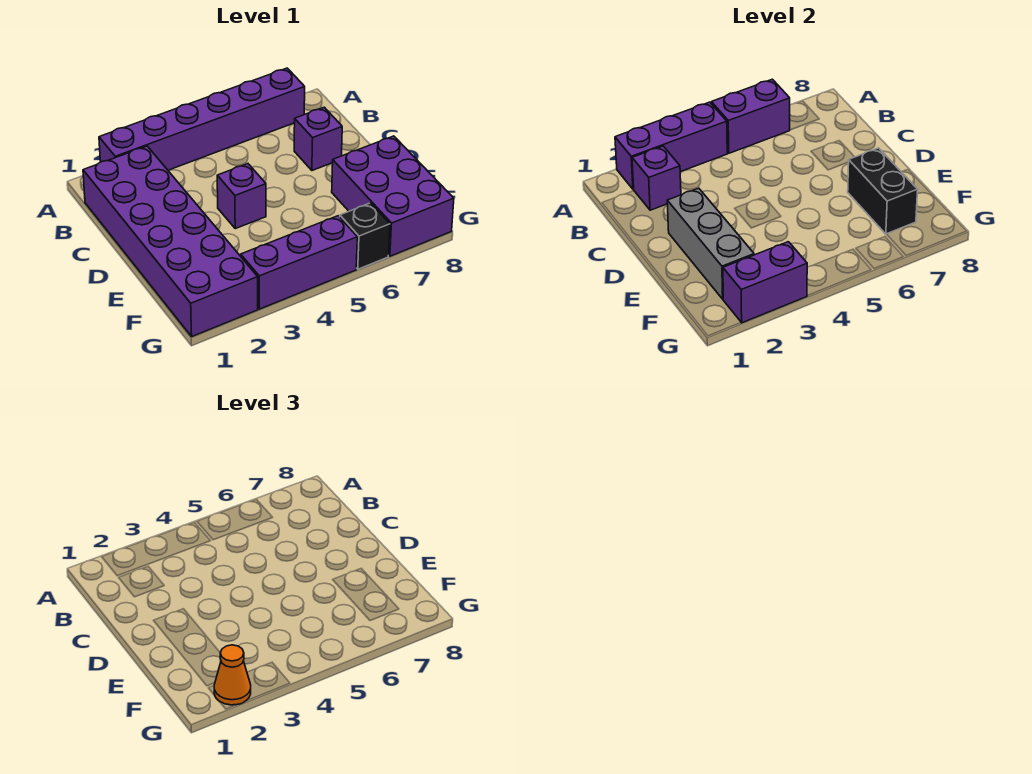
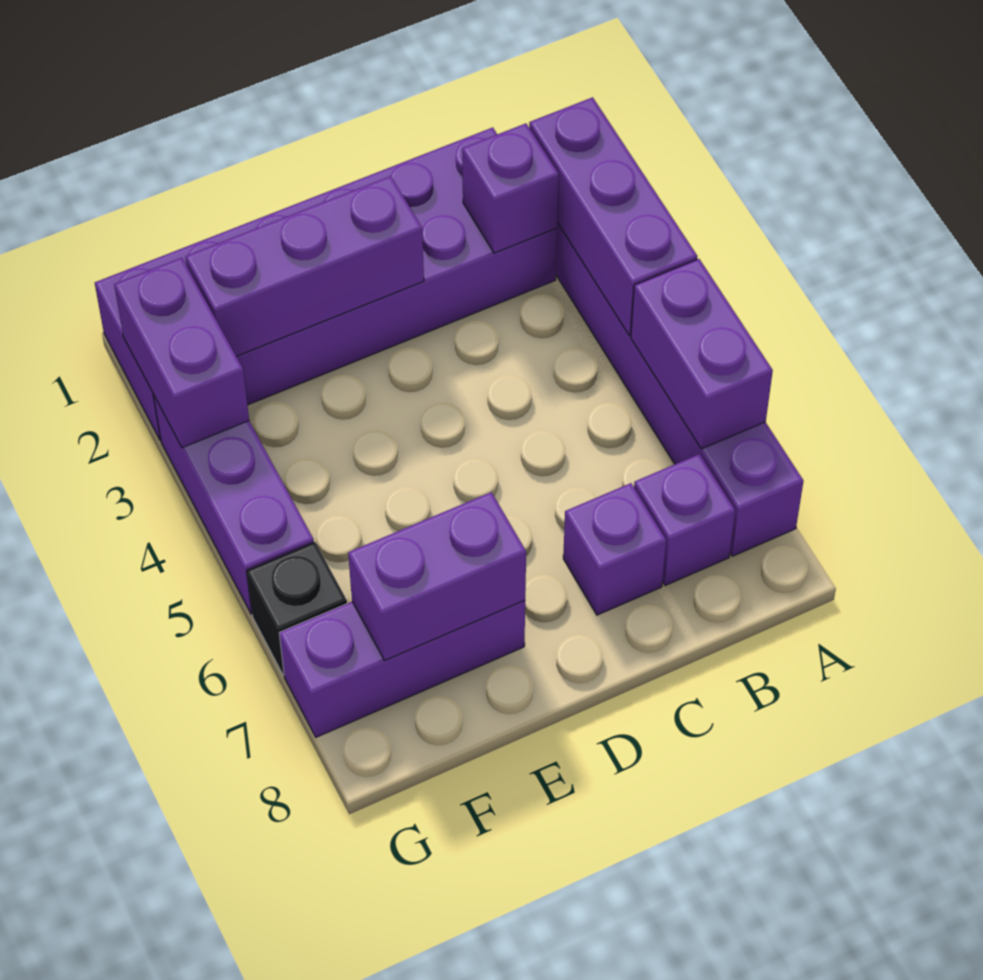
grey brick D2:F2 level 2 -> purple brick D2:F2 level 2
purple brick D4 level 1 -> purple brick B7 level 1
purple brick E7:G8 level 1 -> purple brick E7:G7 level 1
black brick E7:F7 level 2 -> purple brick E7:F7 level 2
orange cone G2 level 3 -> none

